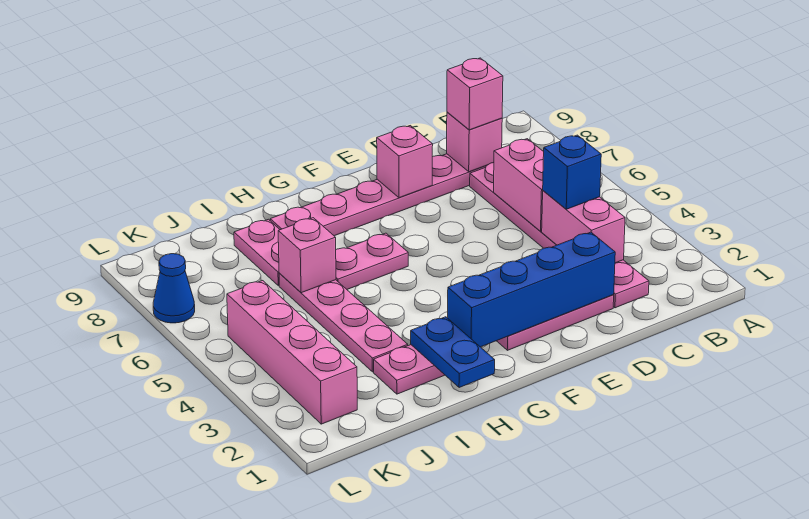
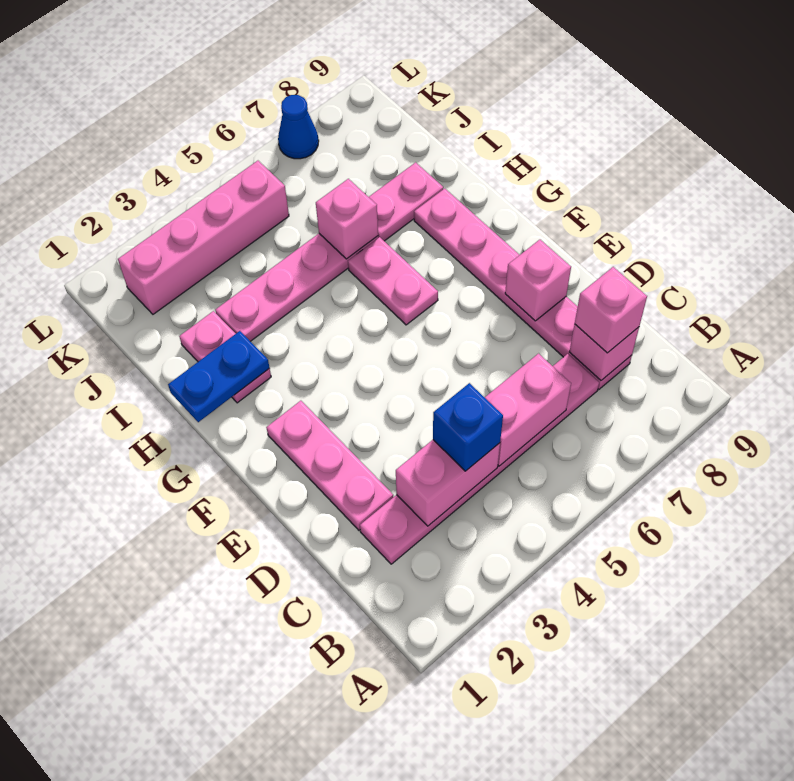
blue brick D2:G2 level 2 -> none

